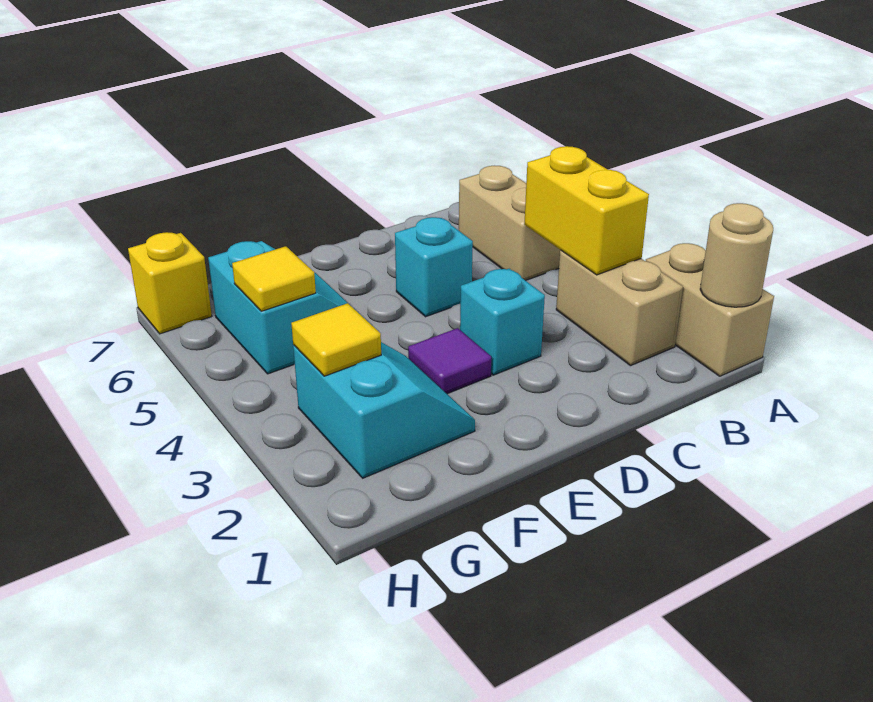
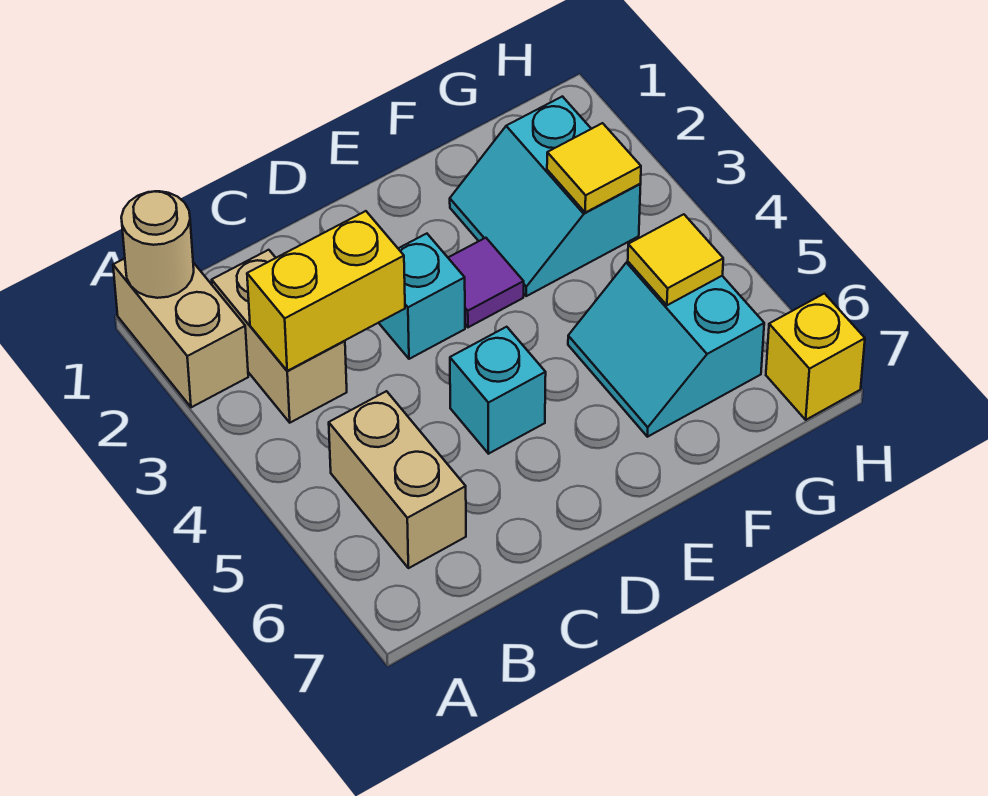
yellow brick B3:B4 level 2 -> yellow brick B3:C3 level 2

